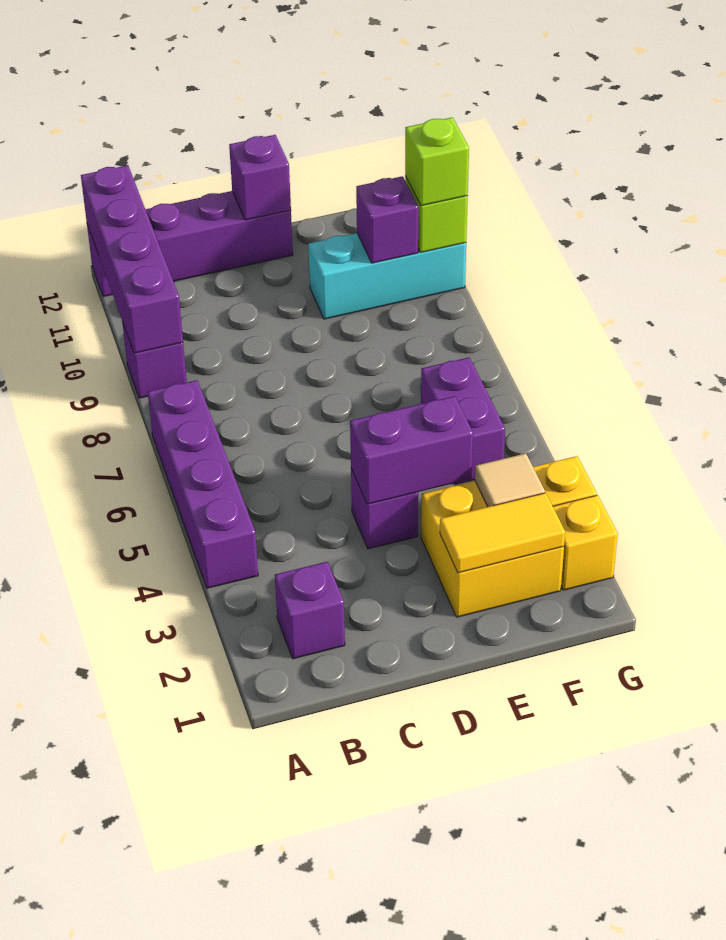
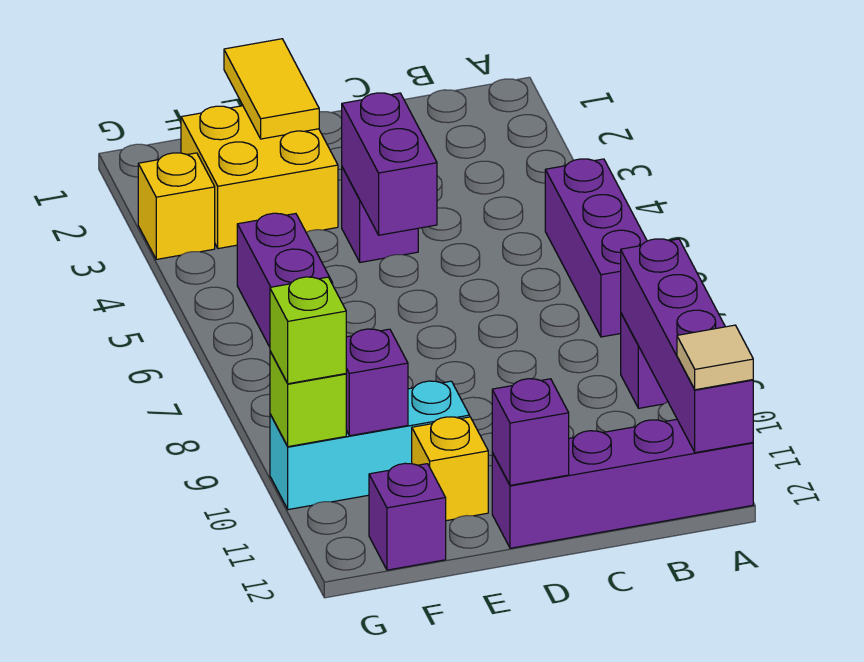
purple brick A4:A7 level 1 -> purple brick A5:A7 level 1
purple brick B2 level 1 -> purple brick F12 level 1
purple brick D4:E4 level 2 -> purple brick D4:D5 level 2
yellow tile E2:F2 level 2 -> yellow tile E1:E2 level 2
tan tile F3 level 2 -> tan tile A12 level 3
yellow brick G2 level 1 -> yellow brick E11 level 1

